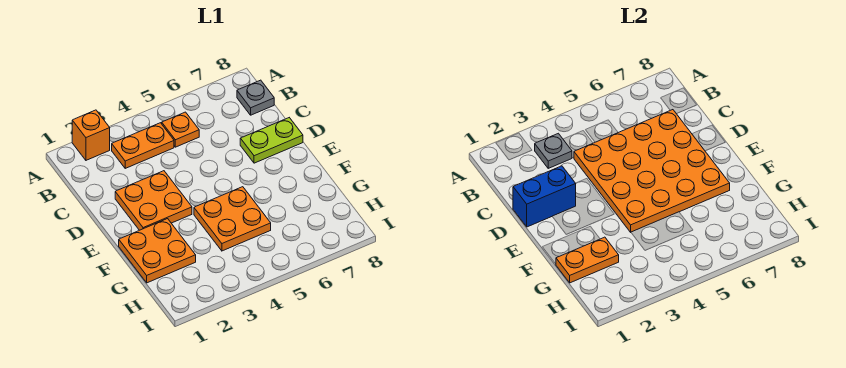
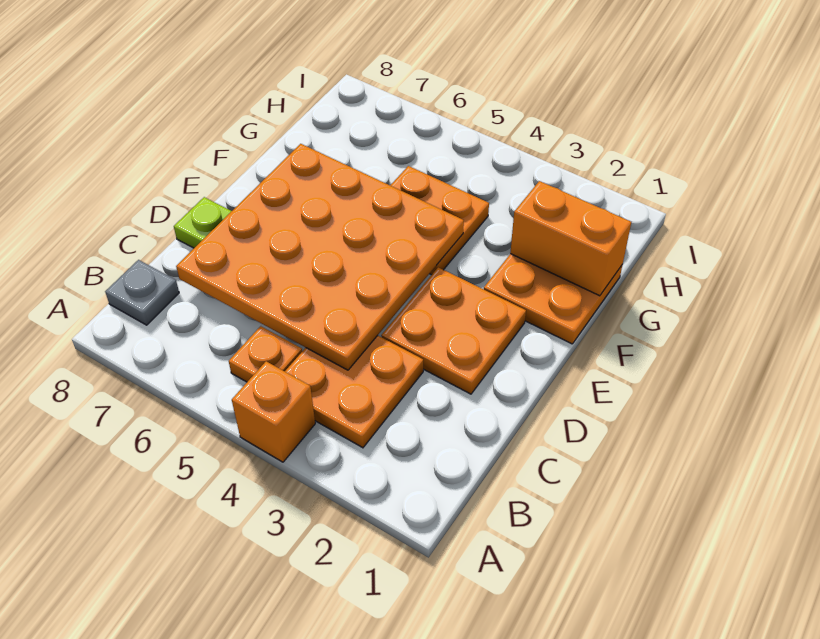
orange brick A2 level 1 -> orange brick A4 level 1
orange plate B3:B4 level 1 -> orange plate B3:C4 level 1
grey plate B3 level 2 -> none
blue brick D1:D2 level 2 -> none
orange plate G1:G2 level 2 -> orange brick G1:G2 level 2

